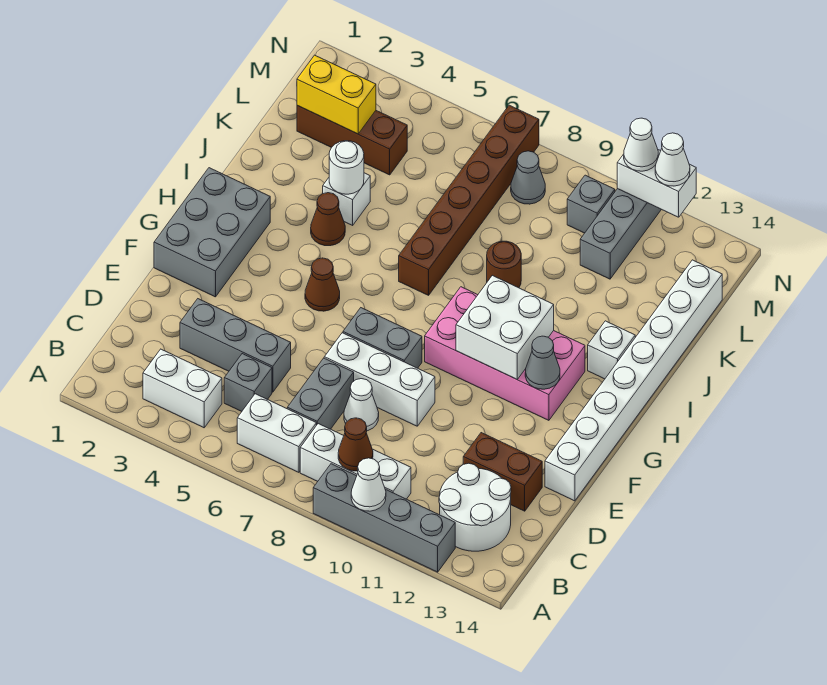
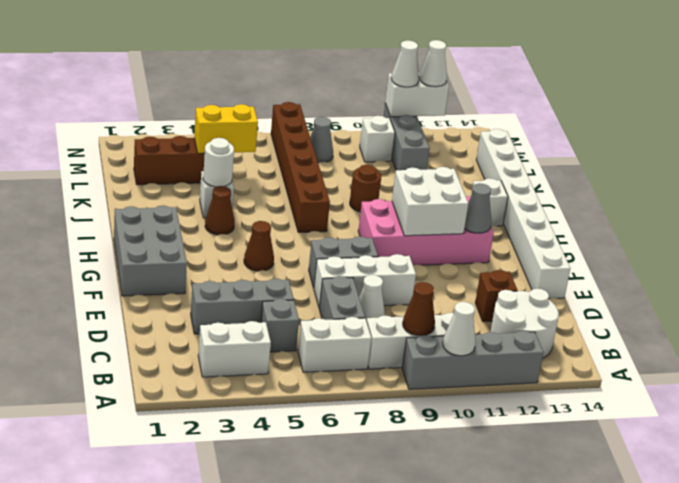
brown brick D12:D13 level 1 -> brown brick D12 level 1
yellow brick L2:L3 level 2 -> yellow brick L4:L5 level 2
grey brick M10 level 1 -> white brick M10 level 1

